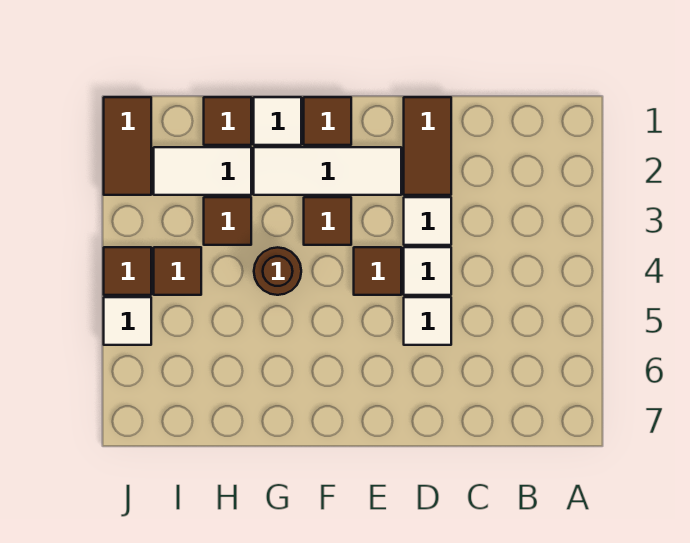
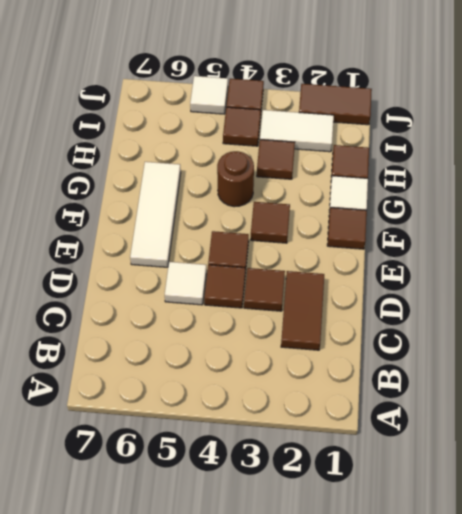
brown tile D1:D2 level 1 -> brown tile C2:D2 level 1
white tile D3 level 1 -> brown tile D3 level 1
white tile D4 level 1 -> brown tile D4 level 1
white tile E2:G2 level 1 -> white tile E6:G6 level 1
white tile H2:I2 level 1 -> white tile I2:I3 level 1

